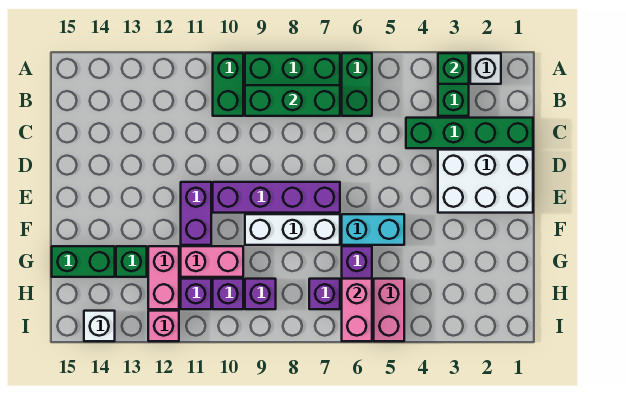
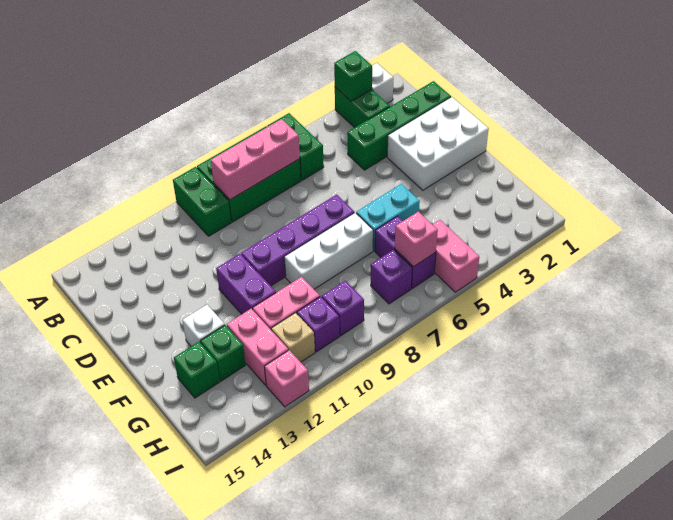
green brick B7:B9 level 2 -> pink brick B7:B9 level 2
green brick G14:G15 level 1 -> green brick G14 level 1
pink brick H6:I6 level 2 -> pink brick H6 level 2
purple brick H11 level 1 -> tan brick H11 level 1
white brick I14 level 1 -> white brick F13 level 1

